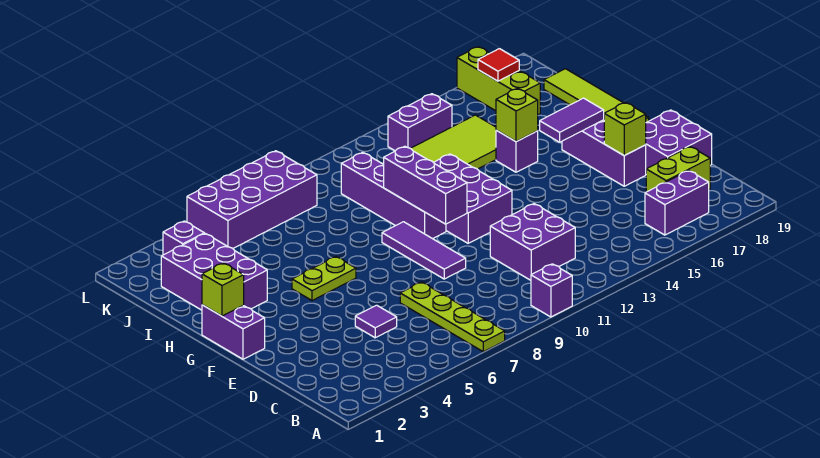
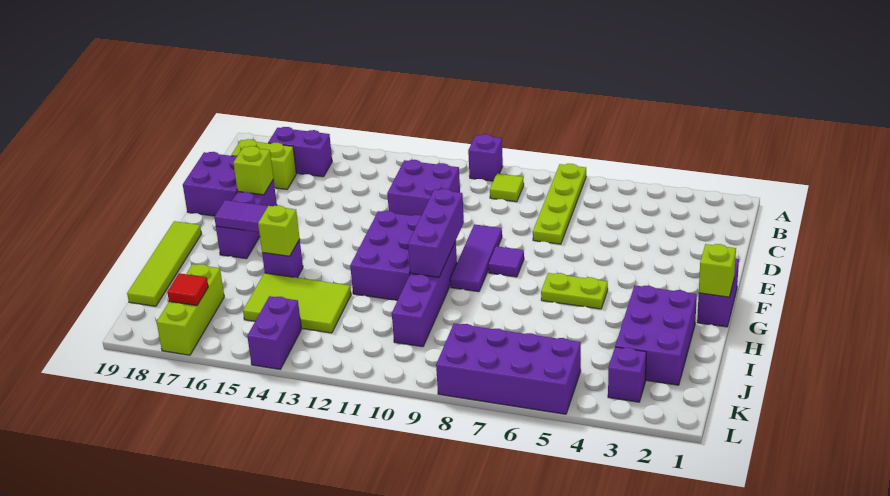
none -> lime tile B9 level 1
purple tile D5 level 1 -> purple tile F8 level 1
purple brick K13:K14 level 1 -> purple brick K14:L14 level 1

